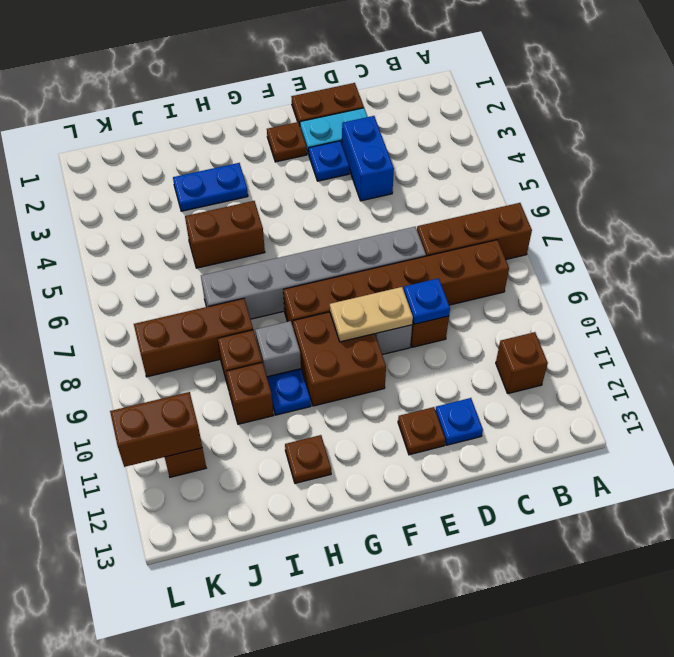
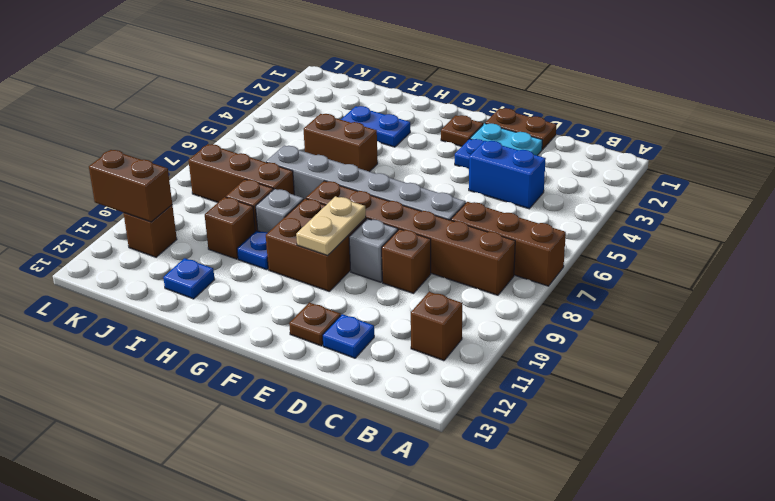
blue brick D3:D4 level 1 -> blue brick C4:D4 level 1
blue plate D9 level 2 -> blue plate I12 level 1
tan plate E9:F9 level 2 -> tan plate F9:F10 level 2
brown plate H12 level 1 -> none

